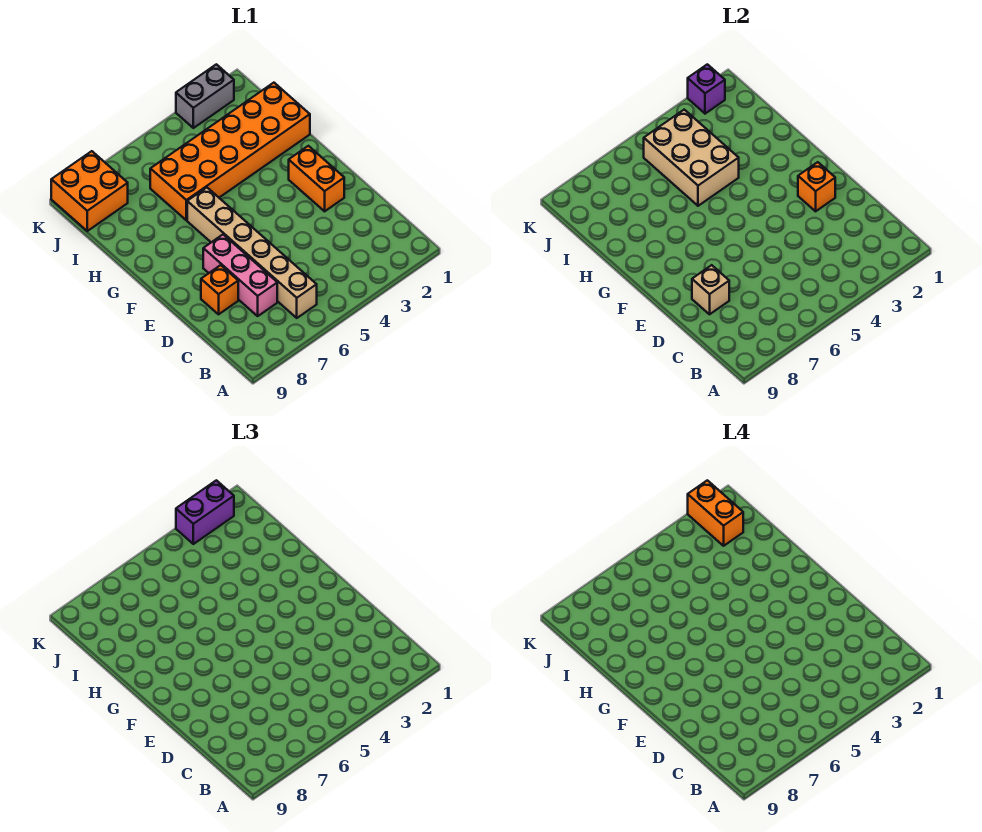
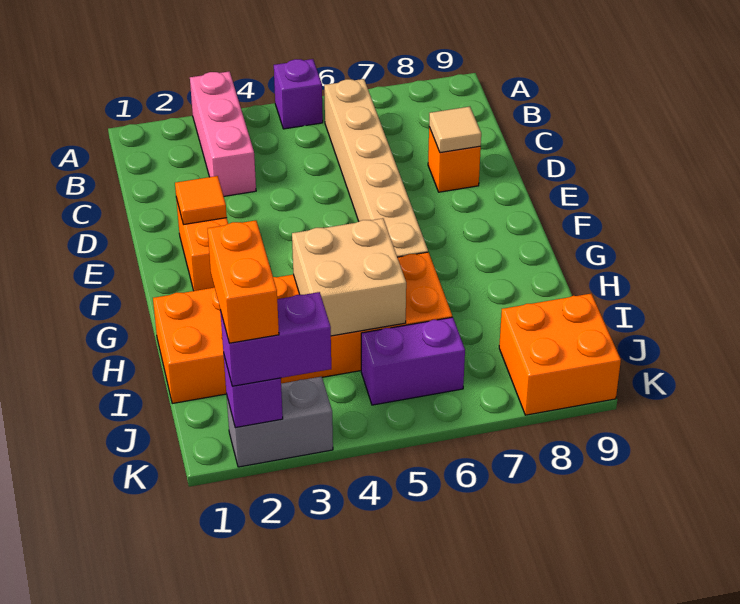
none -> purple brick A5 level 1
pink brick C7:E7 level 1 -> pink brick A3:C3 level 1
tan brick D8 level 2 -> tan tile D8 level 2
orange brick E2 level 2 -> orange tile E2 level 2
tan brick H4:J5 level 2 -> tan brick H4:I5 level 2
none -> purple brick J5:J6 level 1

